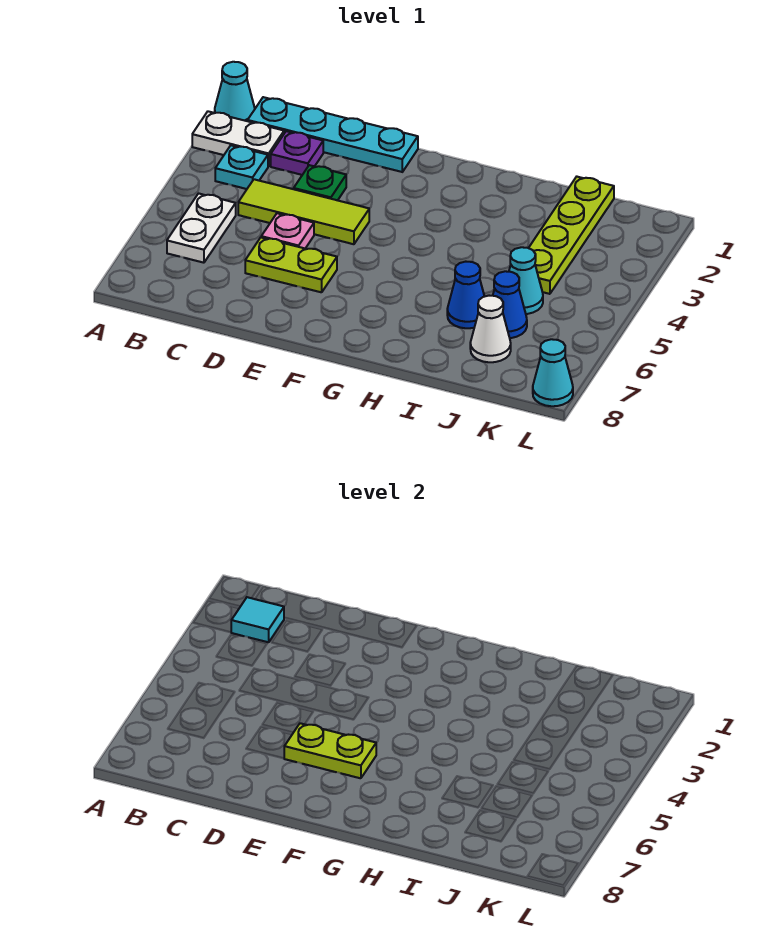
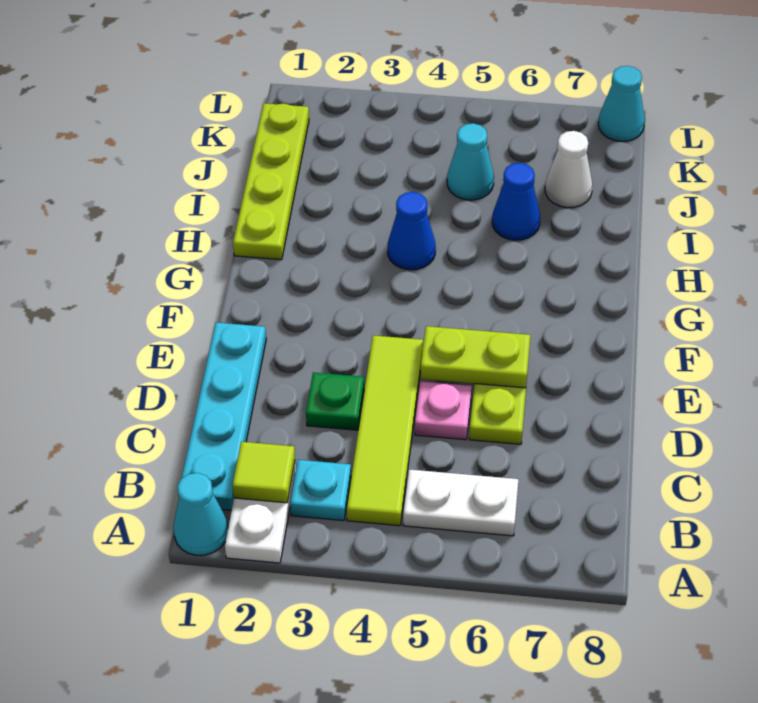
cyan tile B2 level 2 -> lime tile B2 level 2
purple plate C2 level 1 -> none
lime tile C4:E4 level 1 -> lime tile B4:E4 level 1
lime plate E6:F6 level 2 -> lime plate E5:E6 level 2
lime plate J1:J4 level 1 -> lime plate H1:K1 level 1
blue cone J6 level 1 -> blue cone H4 level 1

